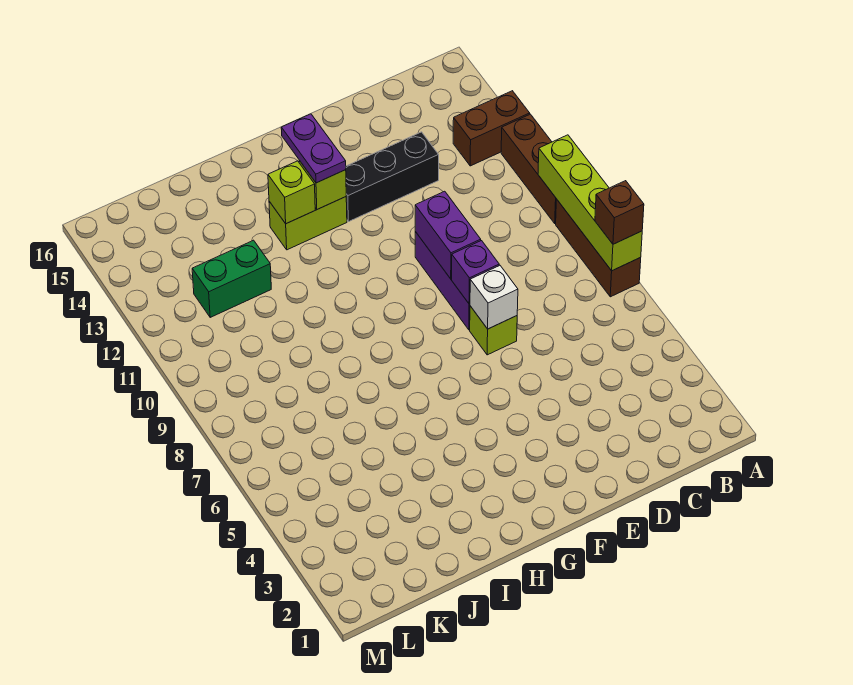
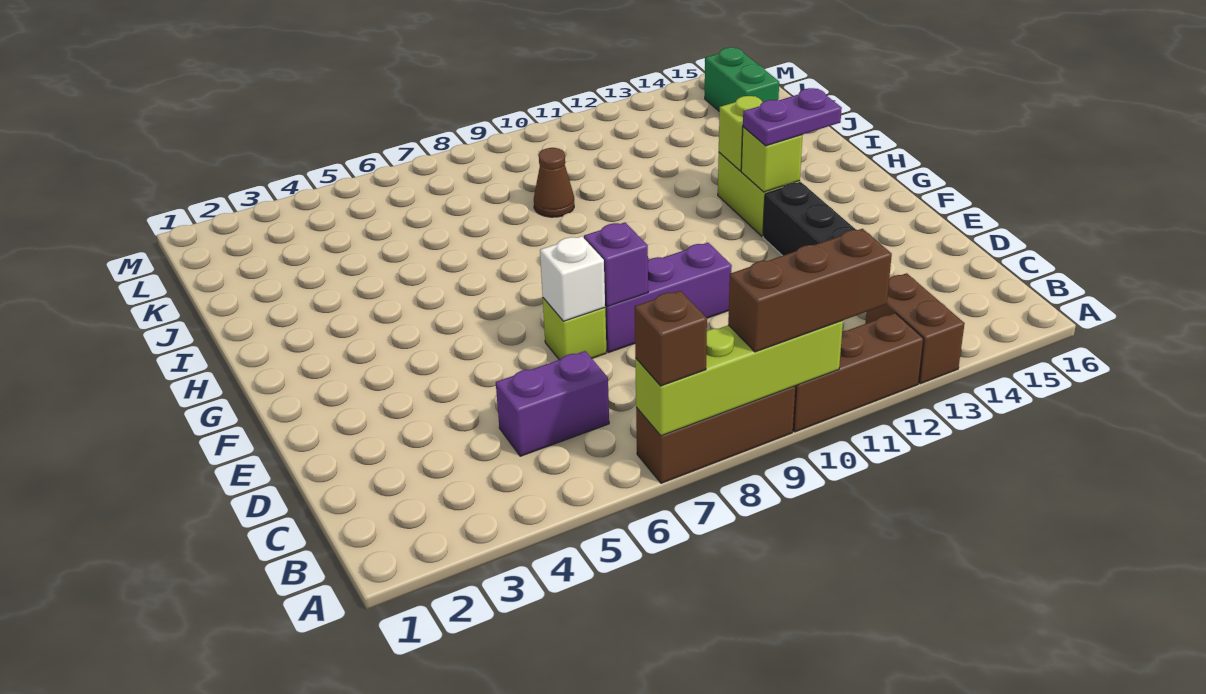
none -> brown brick A9:A11 level 3
purple brick E9:E10 level 2 -> purple brick C5:C6 level 1
none -> brown cone J9 level 1
green brick J12:K12 level 1 -> green brick K15:L15 level 1

